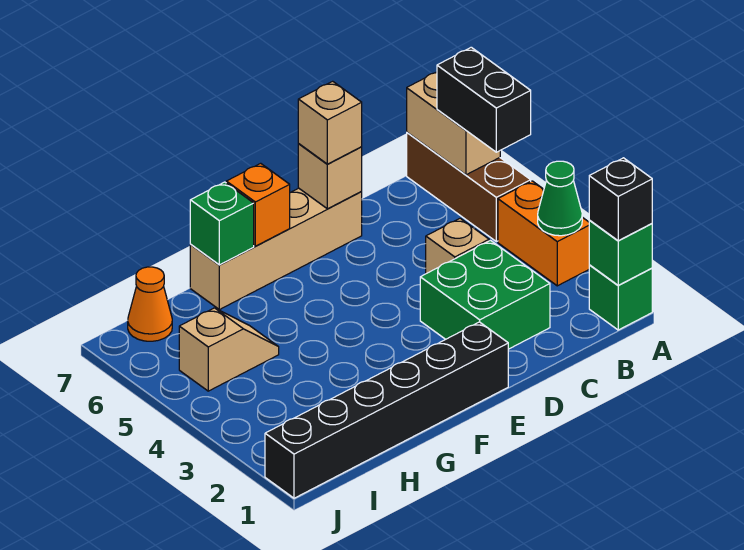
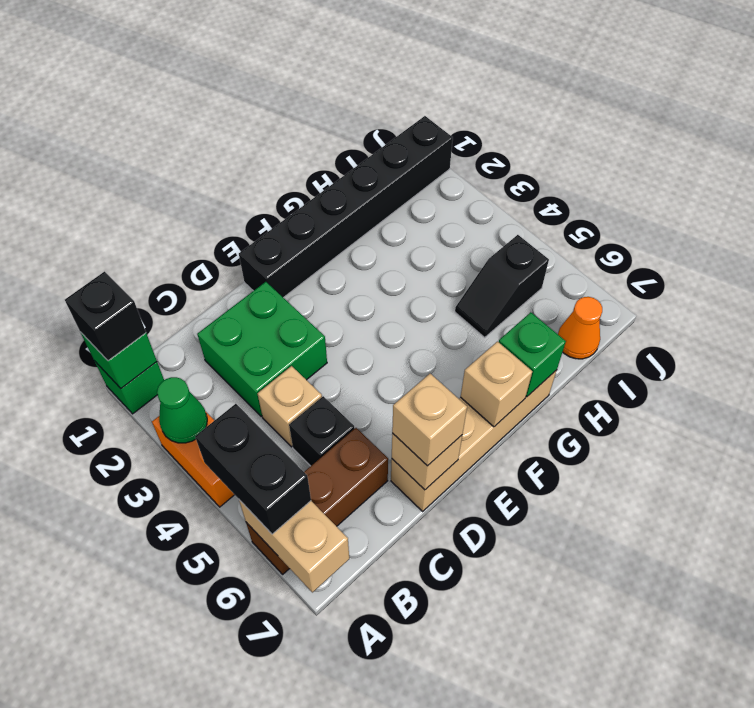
brown brick A5:A7 level 1 -> brown brick A6:C6 level 1
none -> black brick C5 level 1
orange brick F7 level 2 -> tan brick F7 level 2
tan slope H5:I5 level 1 top I -> black slope H5:I5 level 1 top I

